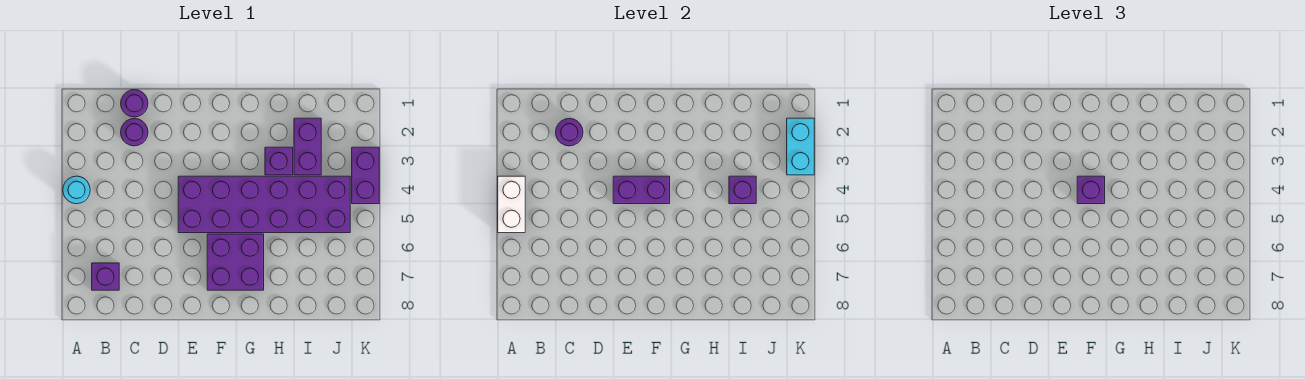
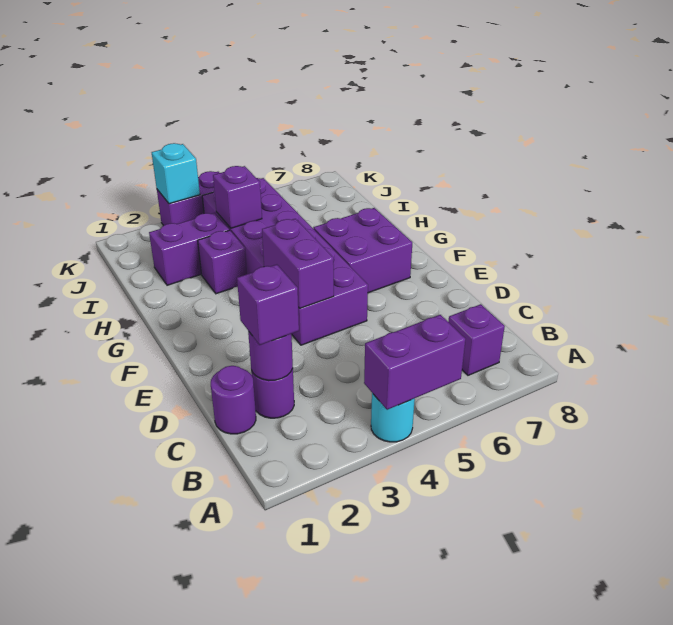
white brick A4:A5 level 2 -> purple brick A4:A5 level 2
purple brick F4 level 3 -> purple brick C2 level 3
cyan brick K2:K3 level 2 -> cyan brick K3 level 2

